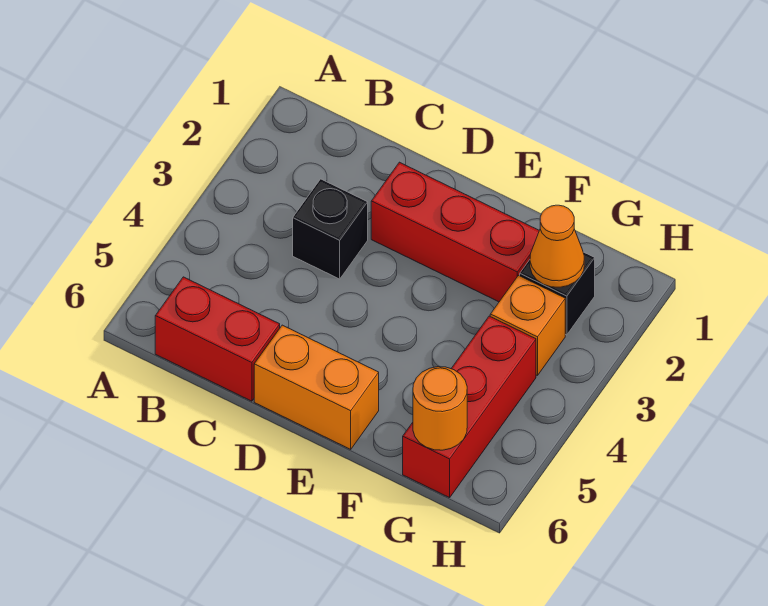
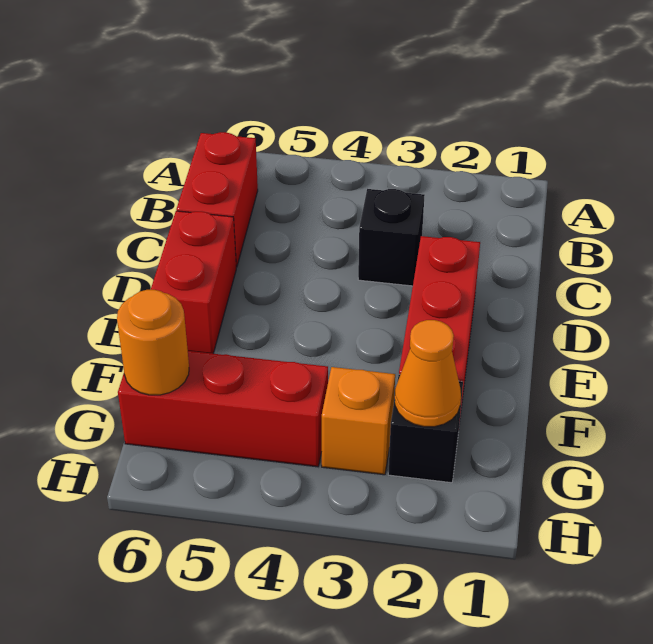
orange brick D6:E6 level 1 -> red brick D6:E6 level 1

